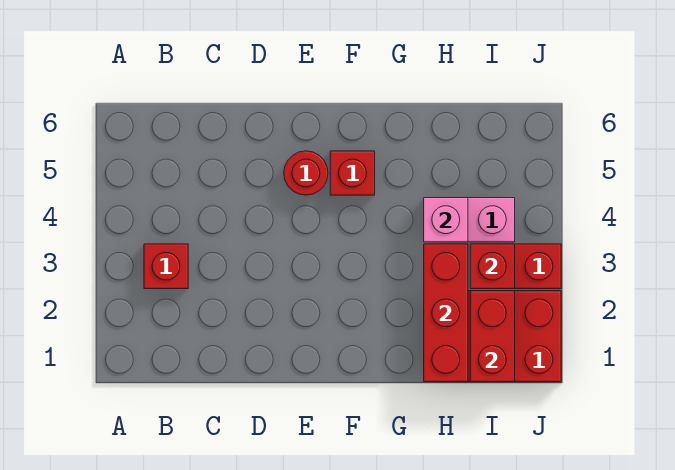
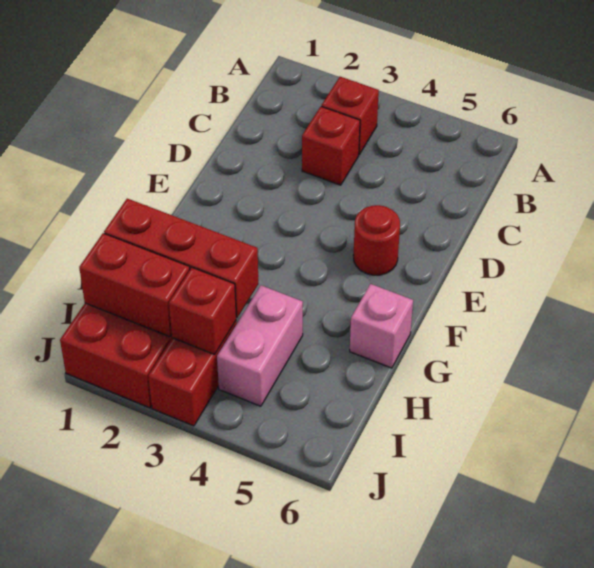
red brick F5 level 1 -> red brick C3 level 1
pink brick H4 level 2 -> pink brick G6 level 1

